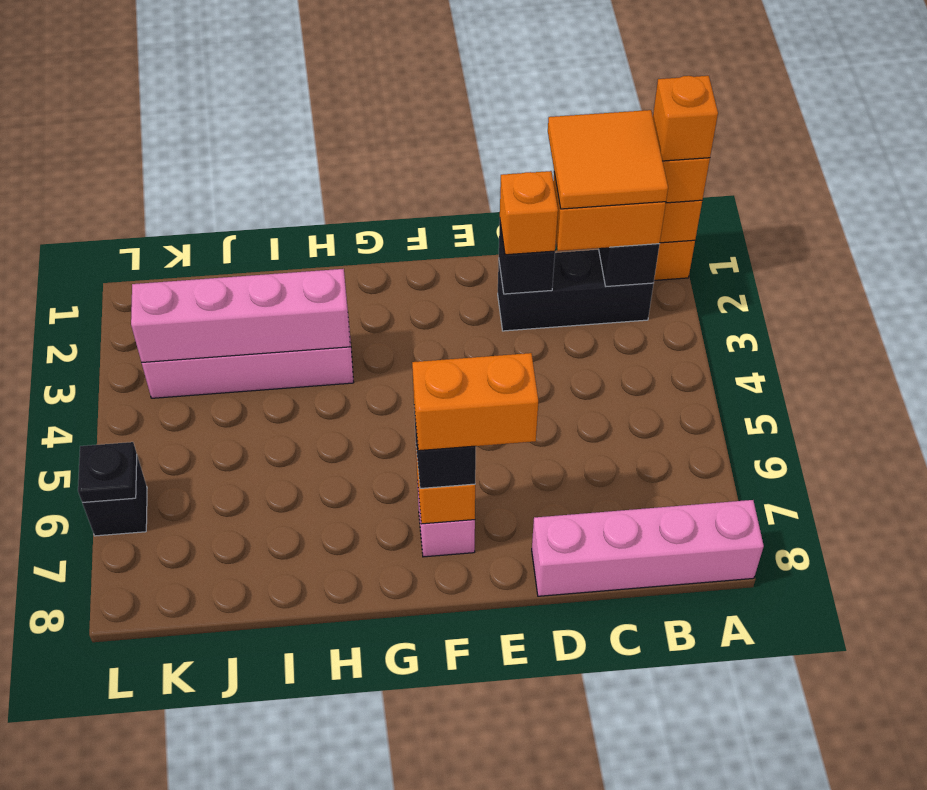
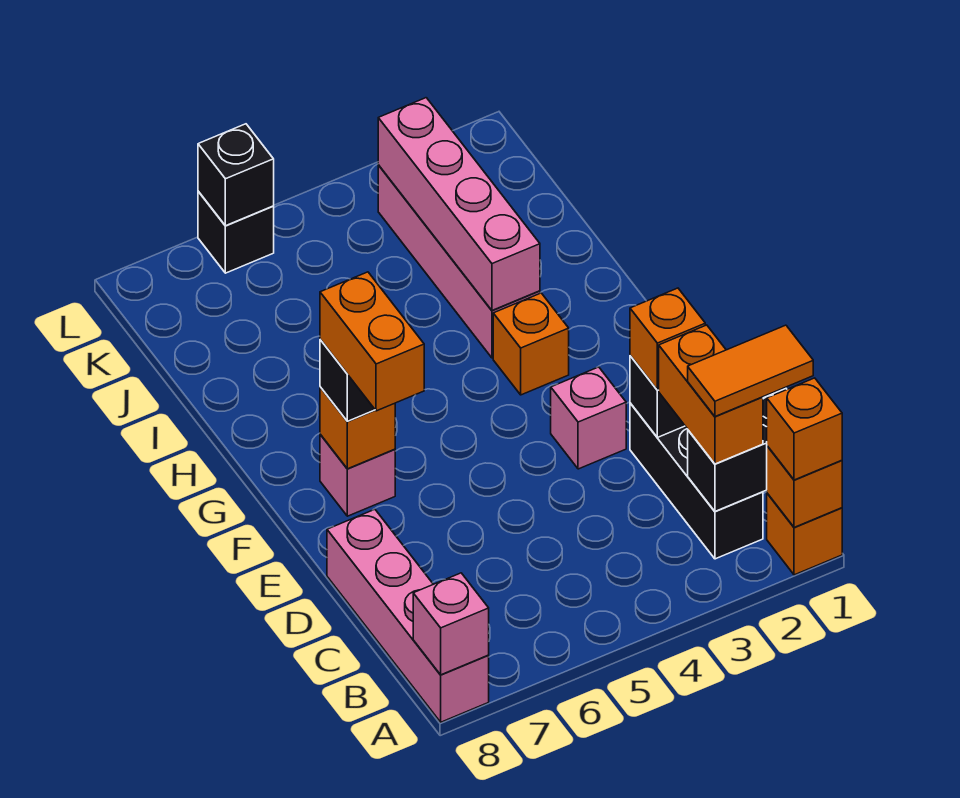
orange brick A1 level 4 -> orange brick G3 level 1
none -> pink brick A8 level 2
orange tile B1:C2 level 4 -> orange tile B1:B2 level 4
none -> pink brick E3 level 1
black plate L6 level 2 -> black brick L6 level 2

